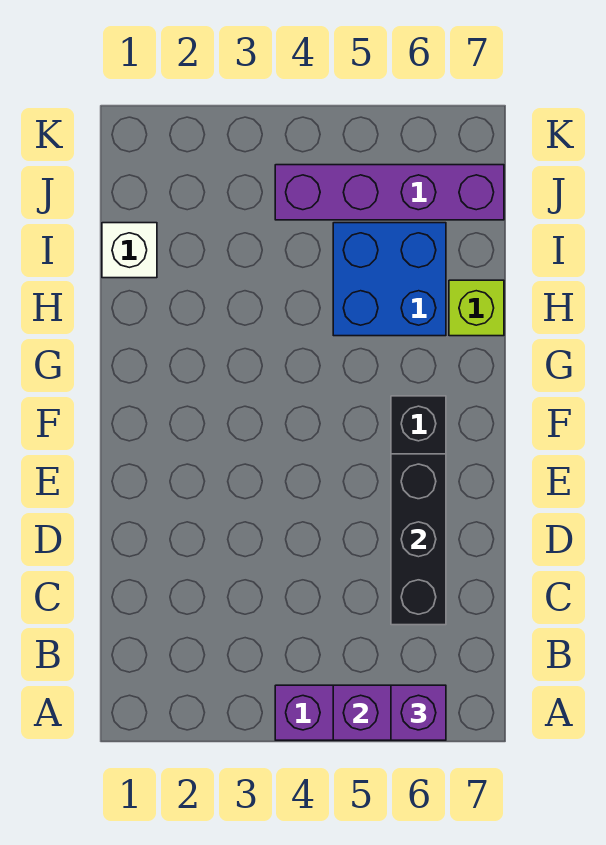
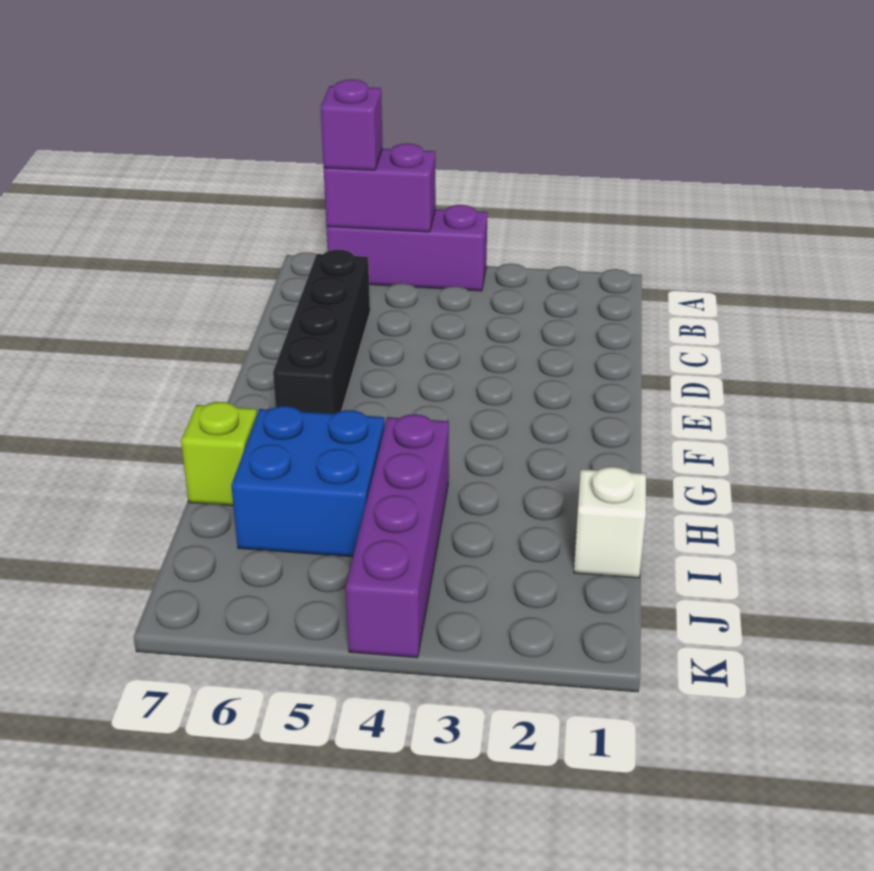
black brick C6:E6 level 2 -> none
purple brick J4:J7 level 1 -> purple brick H4:K4 level 1

